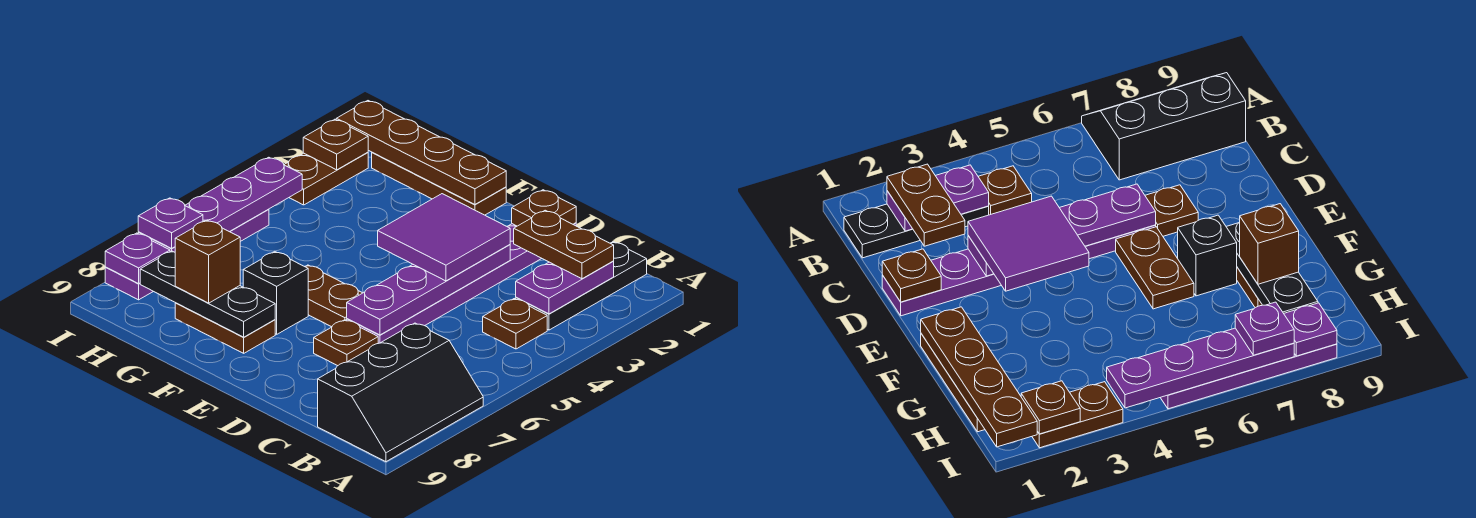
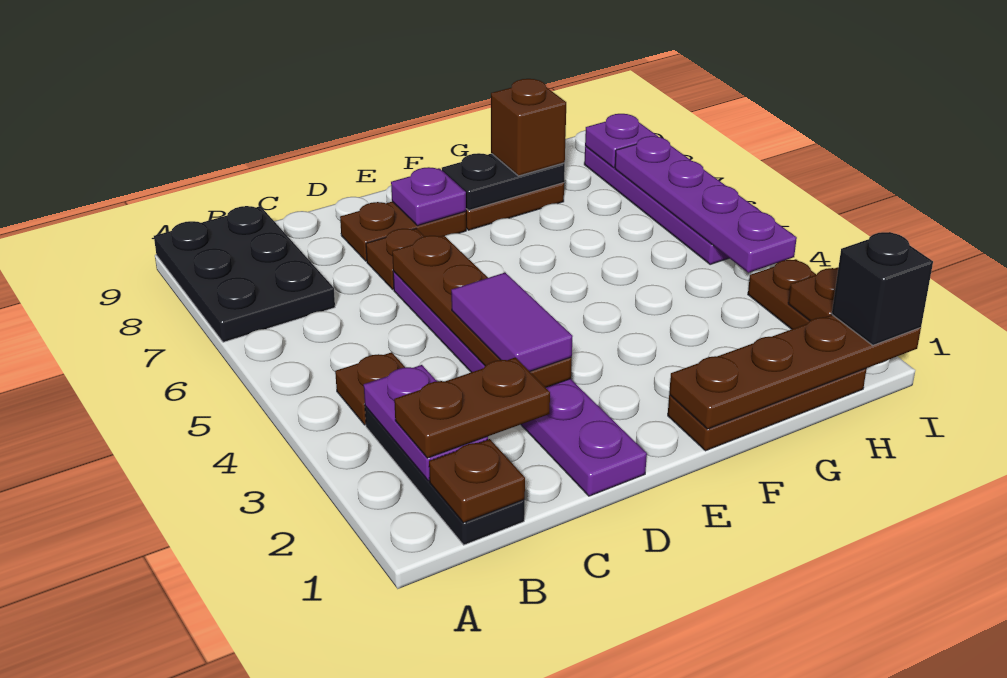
black slope A7:B9 level 1 top B -> black plate A7:B9 level 1
brown plate D1 level 2 -> brown plate B1 level 2
purple plate D3:D6 level 2 -> brown plate D3:D6 level 2
purple tile D3:E4 level 3 -> purple tile D3:D4 level 3
brown plate E6:F6 level 1 -> brown plate D8:E8 level 1
black brick F7 level 1 -> black brick I1 level 3
black plate F8:H8 level 2 -> black plate F8:G8 level 2
purple plate I7 level 3 -> purple plate E8 level 2

